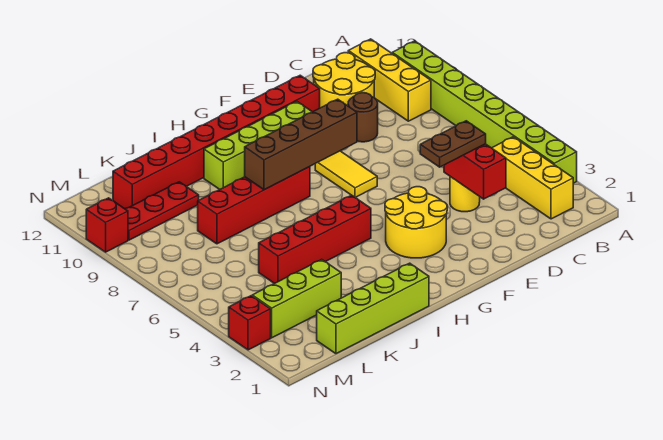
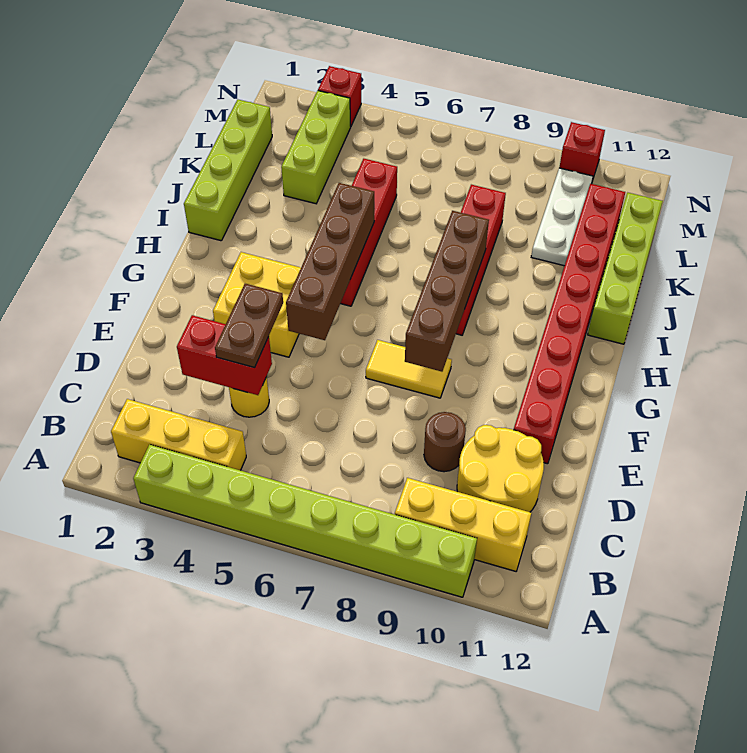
yellow round brick F3:G4 level 1 -> yellow brick F3:G4 level 1
none -> brown brick F5:I5 level 2
lime brick F10:I10 level 1 -> lime brick I12:L12 level 1
red plate K10:M10 level 1 -> white plate K10:M10 level 1

